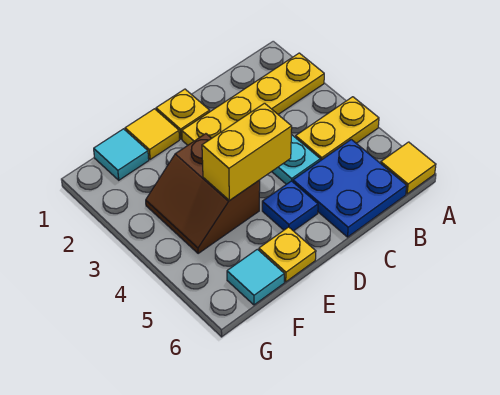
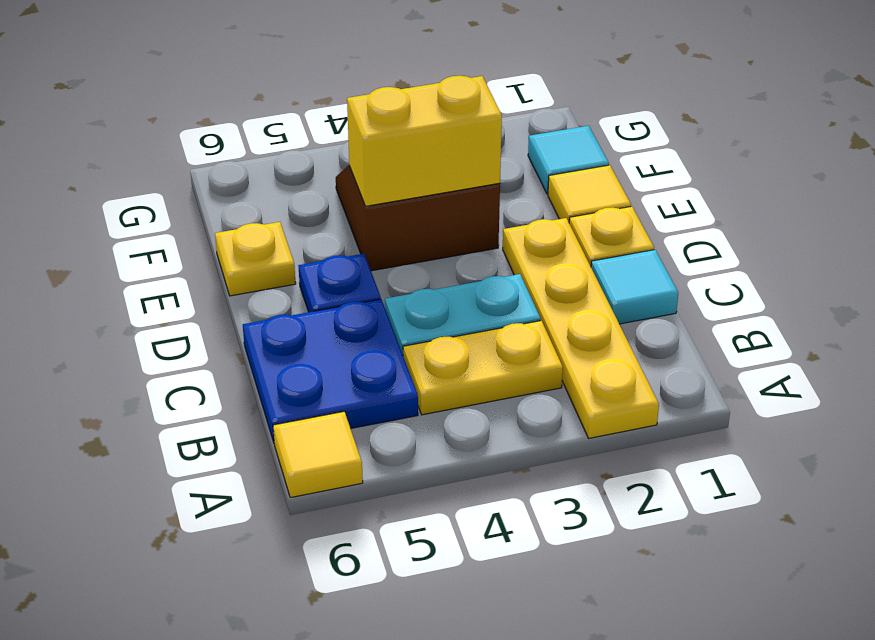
yellow plate A4:B4 level 1 -> yellow plate B3:B4 level 1
yellow brick D4:E4 level 2 -> yellow brick E3:E4 level 2
cyan tile F6 level 1 -> cyan tile C1 level 1

